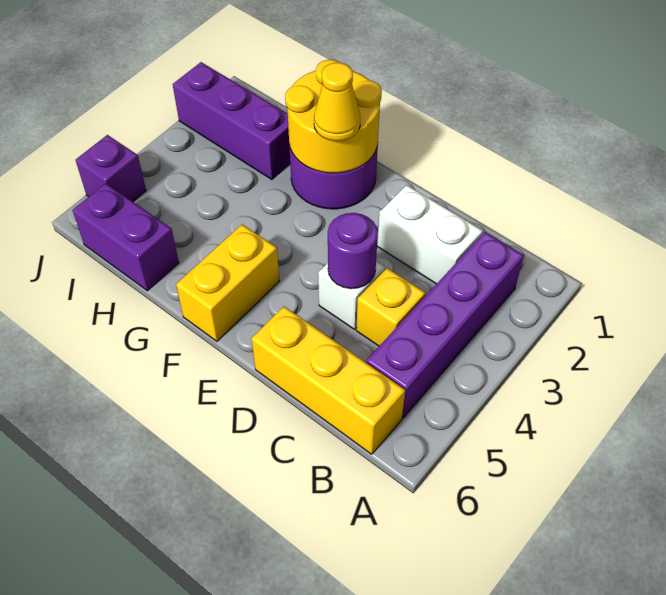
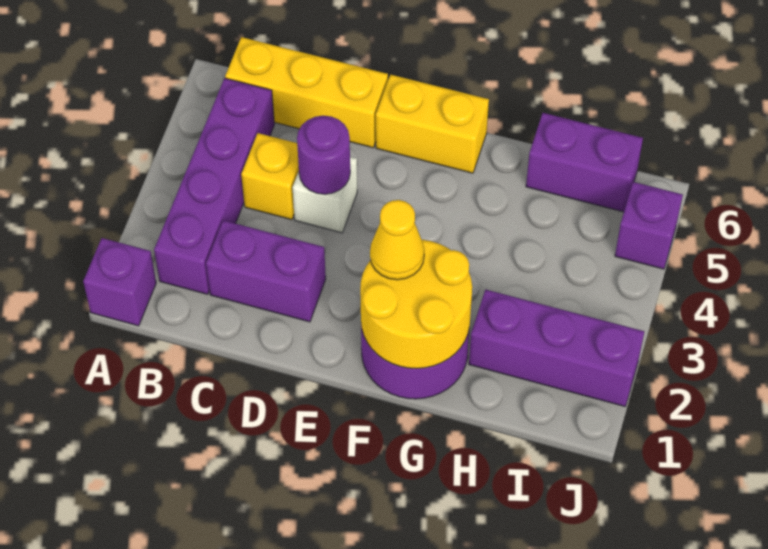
none -> purple brick A1 level 1
white brick C2:D2 level 1 -> purple brick C2:D2 level 1
yellow brick F5:F6 level 1 -> yellow brick E6:F6 level 1

